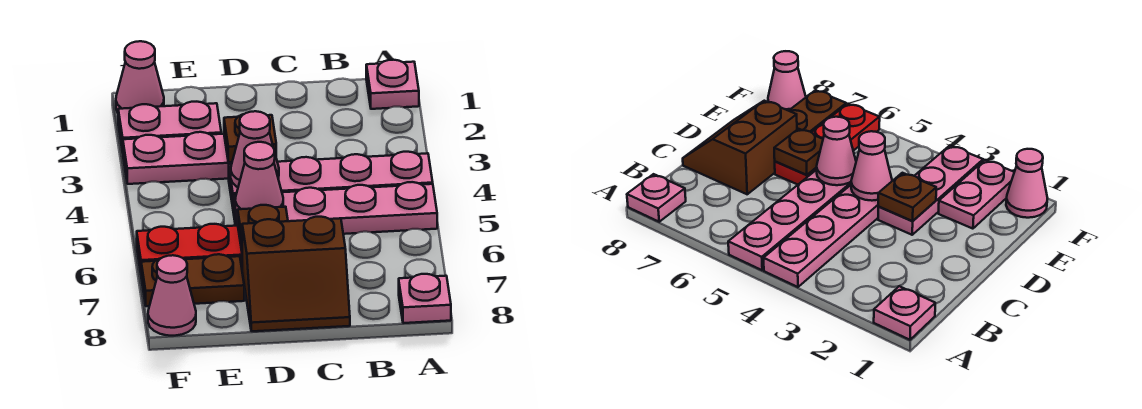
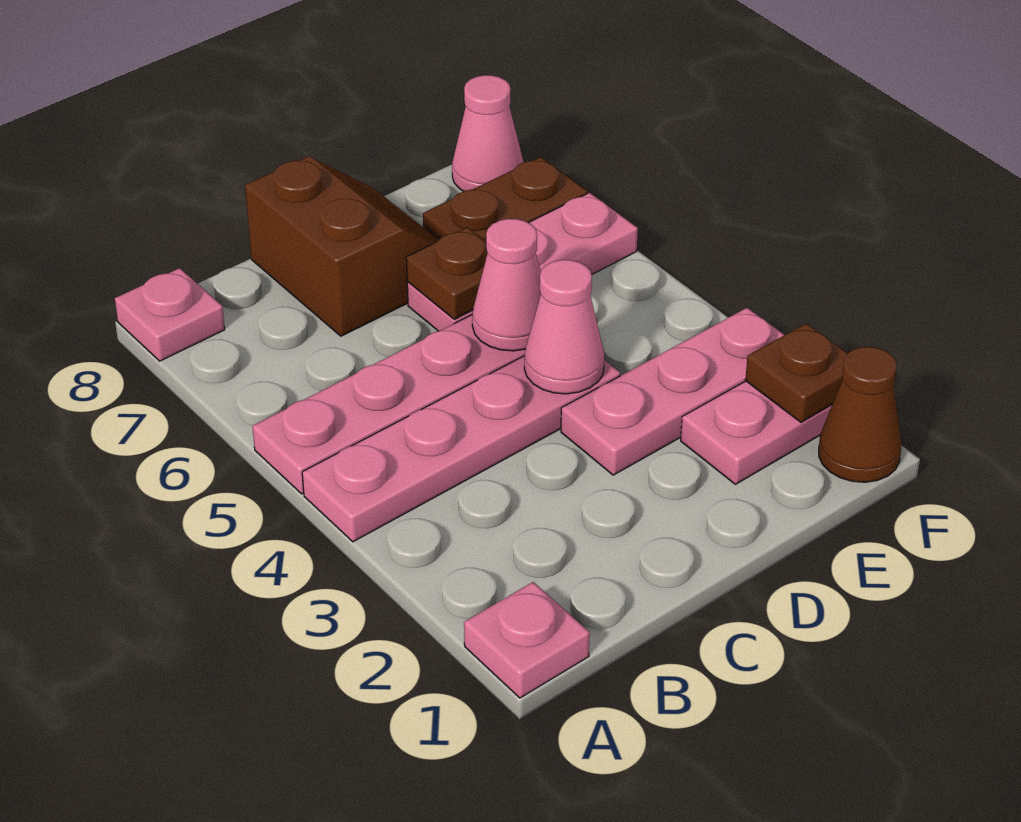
brown slope C7:D8 level 1 top 7 -> brown slope C7:D8 level 1 top C
brown plate D3 level 2 -> brown plate F2 level 2
red plate D6:F6 level 1 -> pink plate D6:F6 level 1
pink cone F1 level 1 -> brown cone F1 level 1

